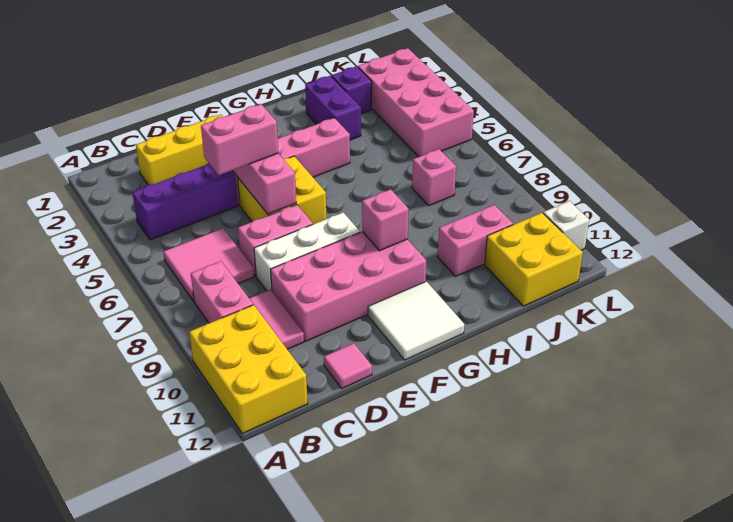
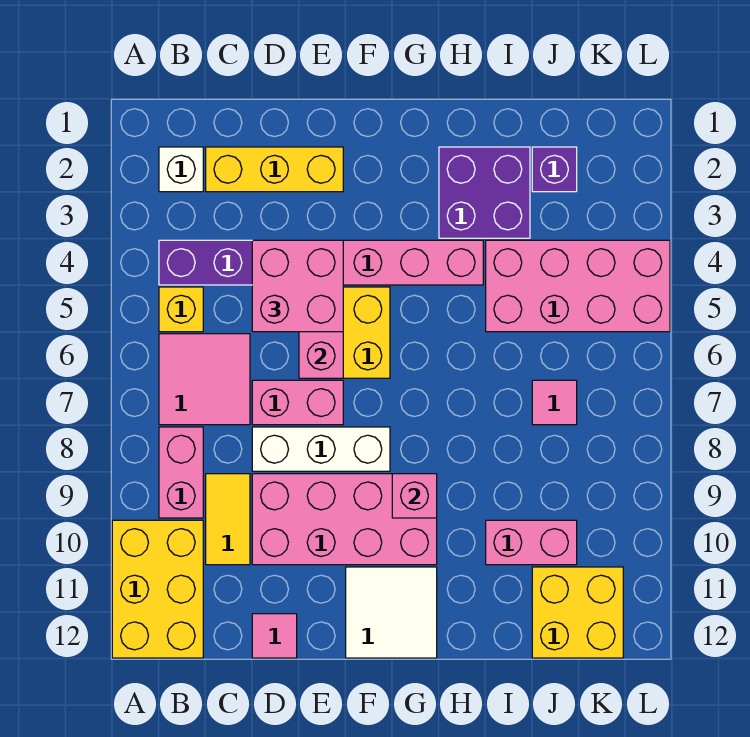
none -> yellow brick B5 level 1
pink tile C9:C10 level 1 -> yellow tile C9:C10 level 1
pink brick D5:E5 level 3 -> pink brick D4:E5 level 3
purple brick I2:I3 level 1 -> purple brick H2:I3 level 1
pink brick J7 level 1 -> pink tile J7 level 1
pink brick K2:L5 level 1 -> pink brick I4:L5 level 1
white brick L11 level 1 -> white brick B2 level 1

